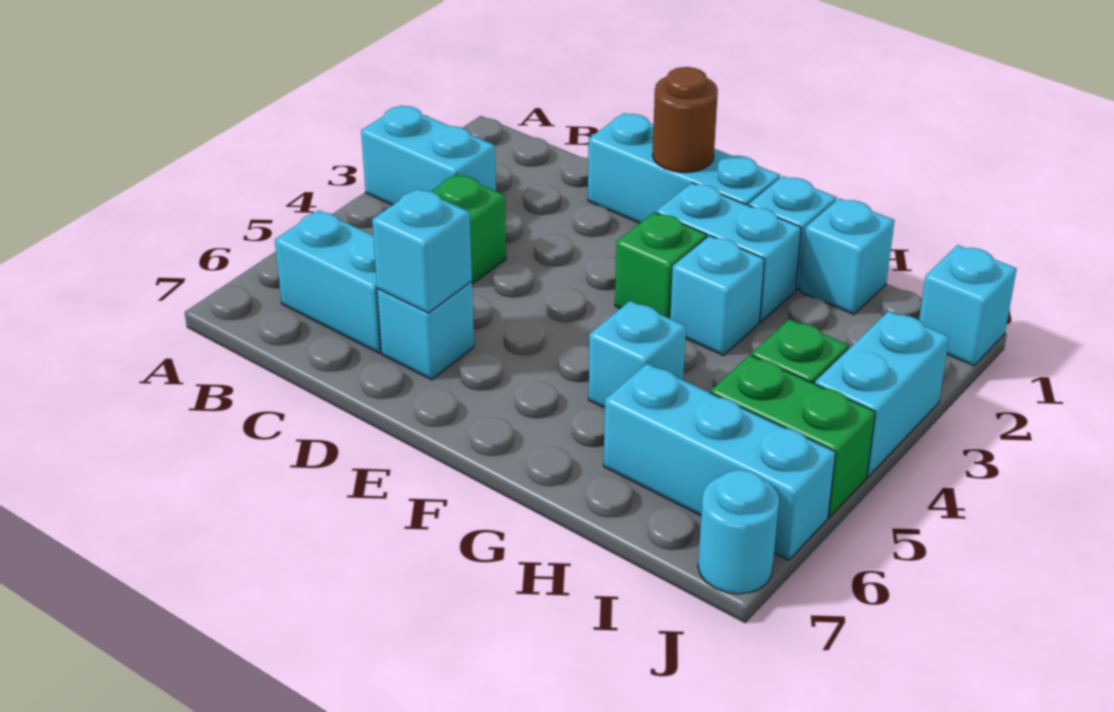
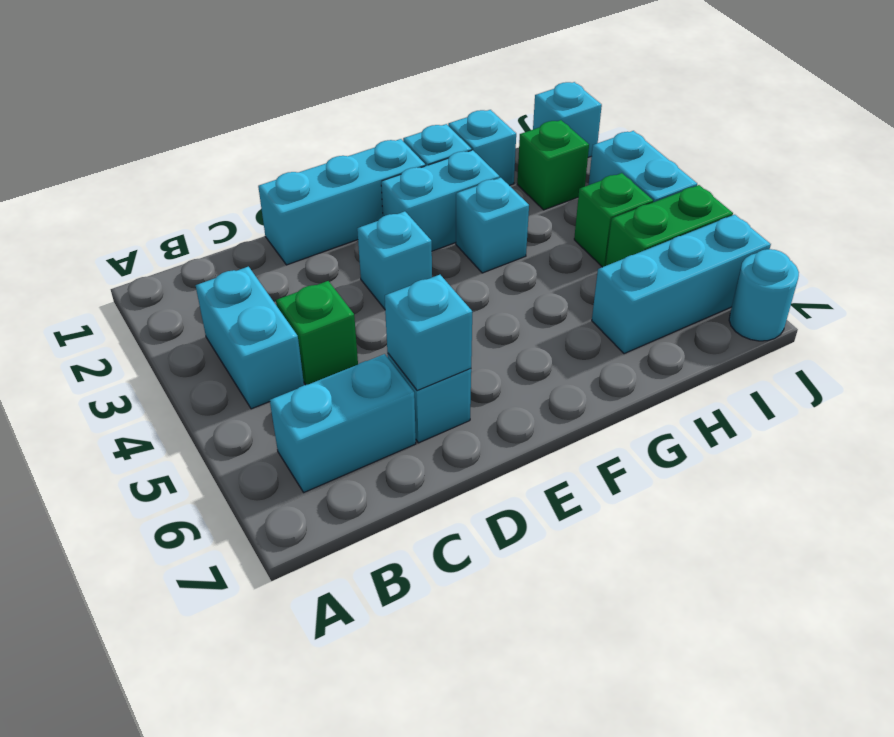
cyan brick A3:B3 level 1 -> cyan brick B3:B4 level 1
brown round brick E1 level 2 -> none
green brick F3 level 1 -> green brick I2 level 1
cyan brick G5 level 1 -> cyan brick E3 level 1

